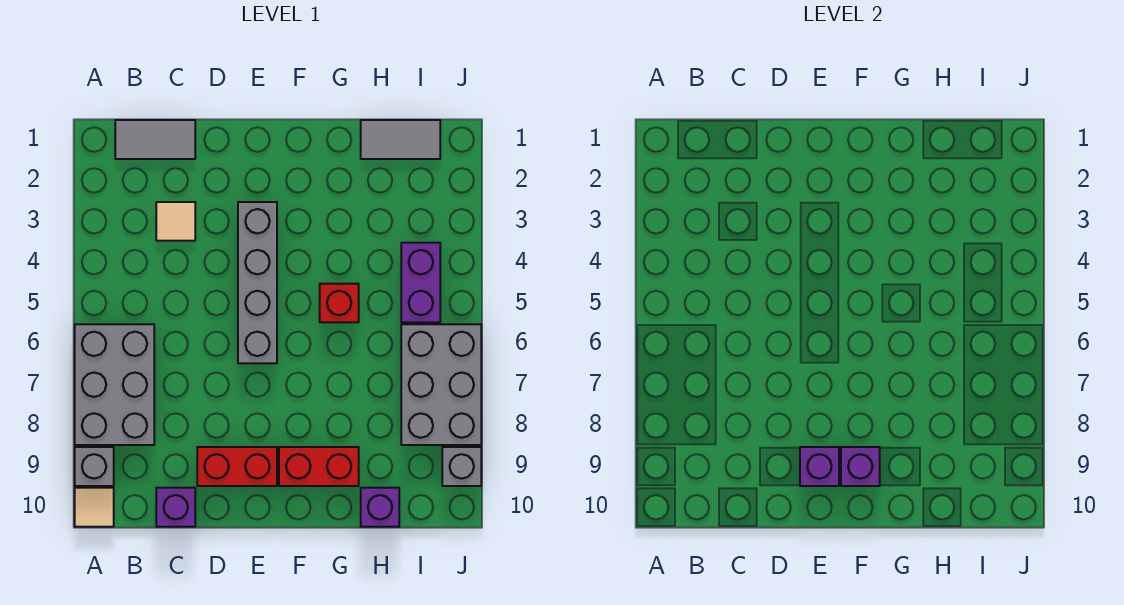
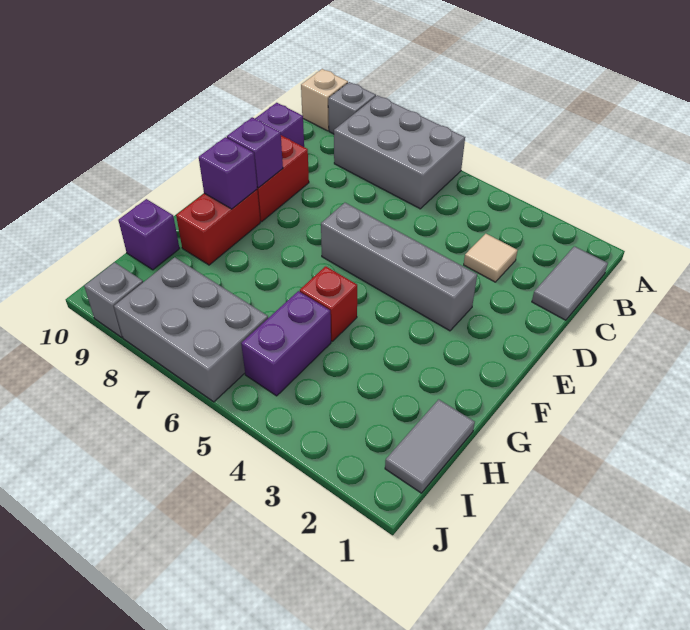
tan tile A10 level 1 -> tan brick A10 level 1
purple brick I4:I5 level 1 -> purple brick H5:I5 level 1

